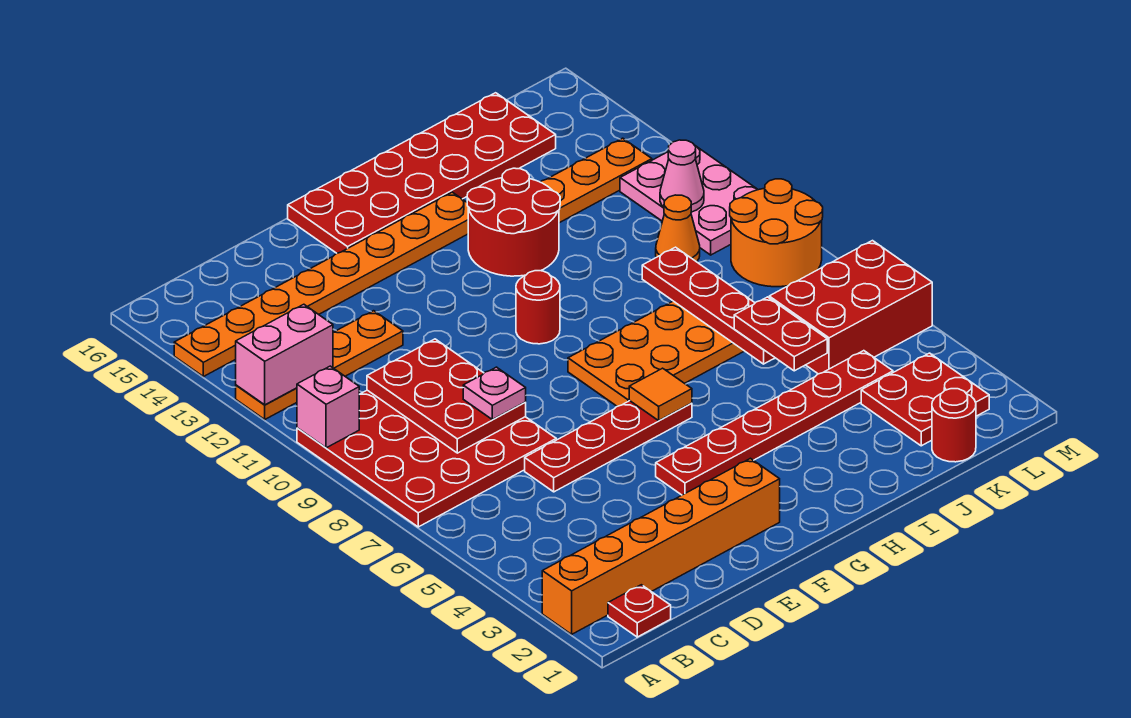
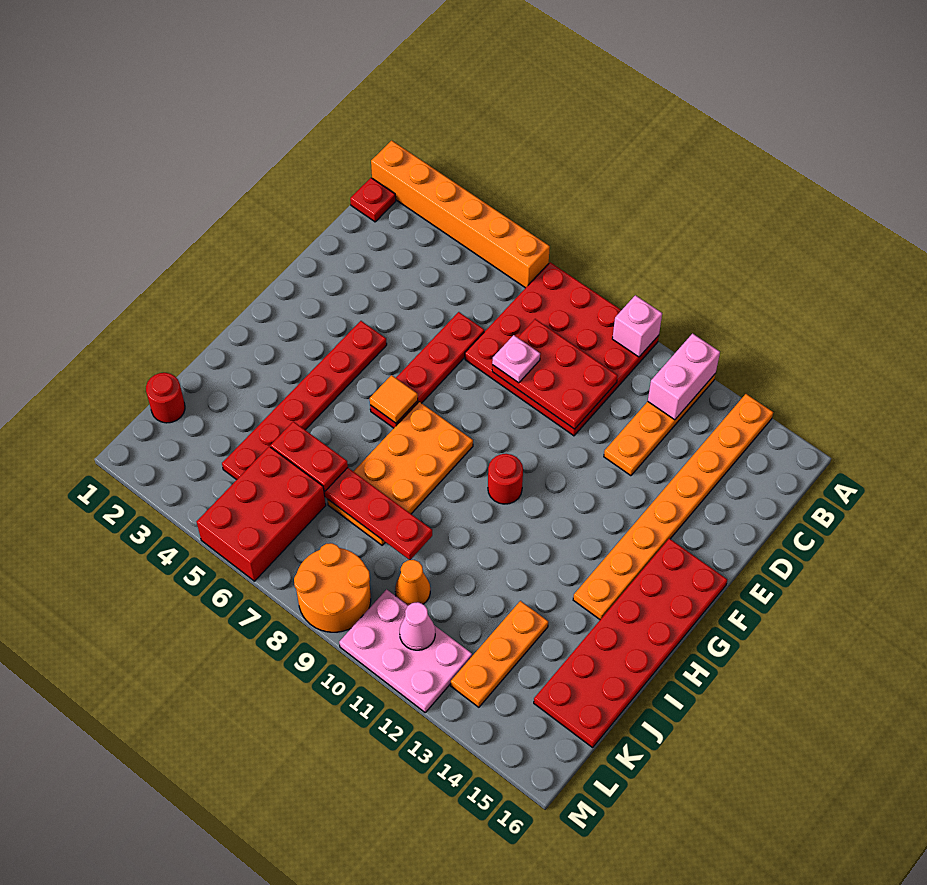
orange brick A2:F2 level 1 -> orange brick A1:A6 level 1
red round brick H12:I13 level 1 -> none
red plate K2:L3 level 1 -> none

